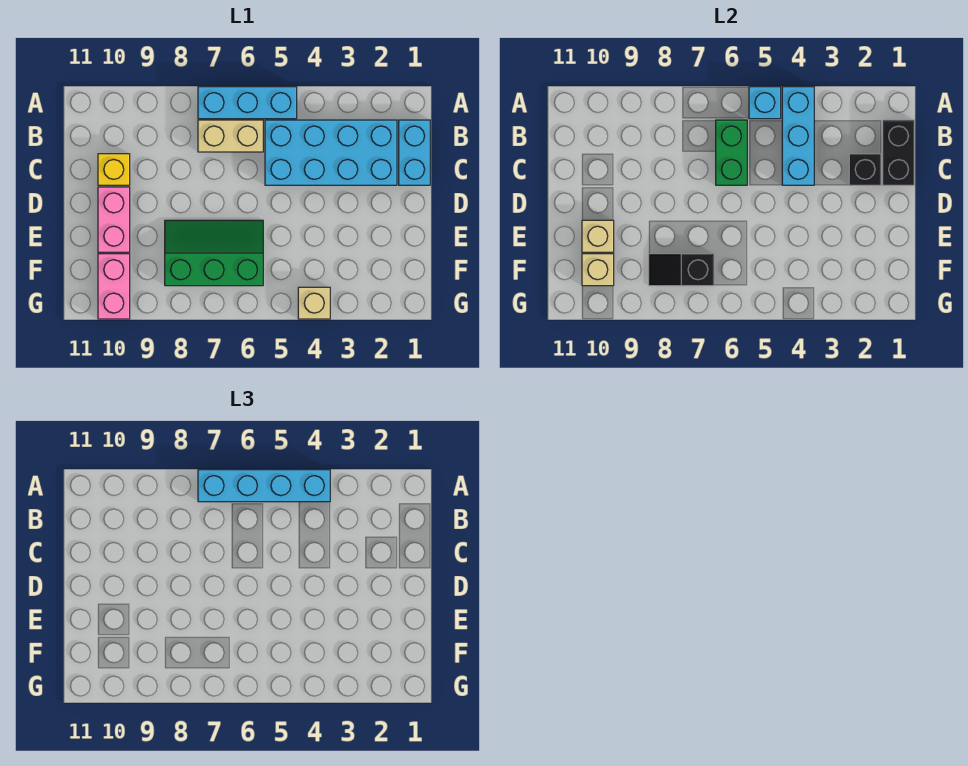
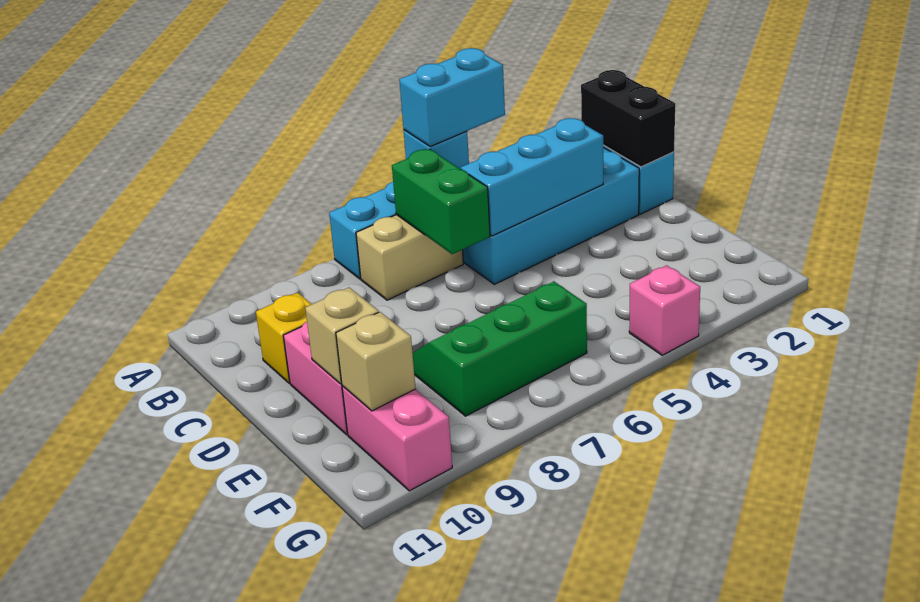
cyan brick A4:C4 level 2 -> cyan brick C3:C5 level 2
cyan brick A4:A7 level 3 -> cyan brick A4:A5 level 3
black brick C2 level 2 -> none
black slope F7:F8 level 2 top 7 -> none
tan brick G4 level 1 -> pink brick G4 level 1

